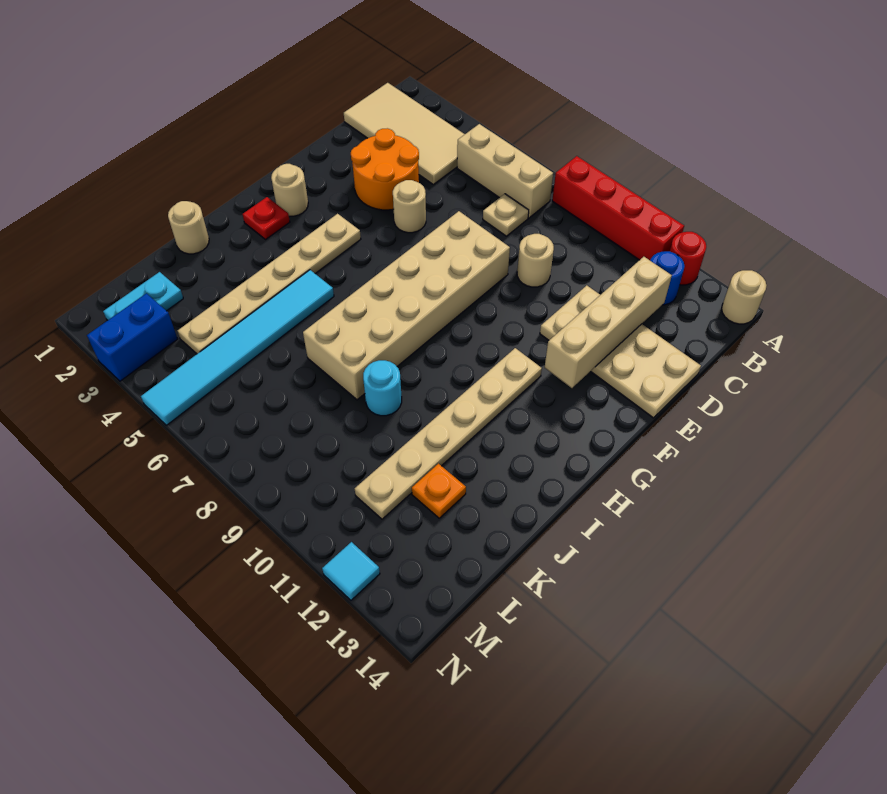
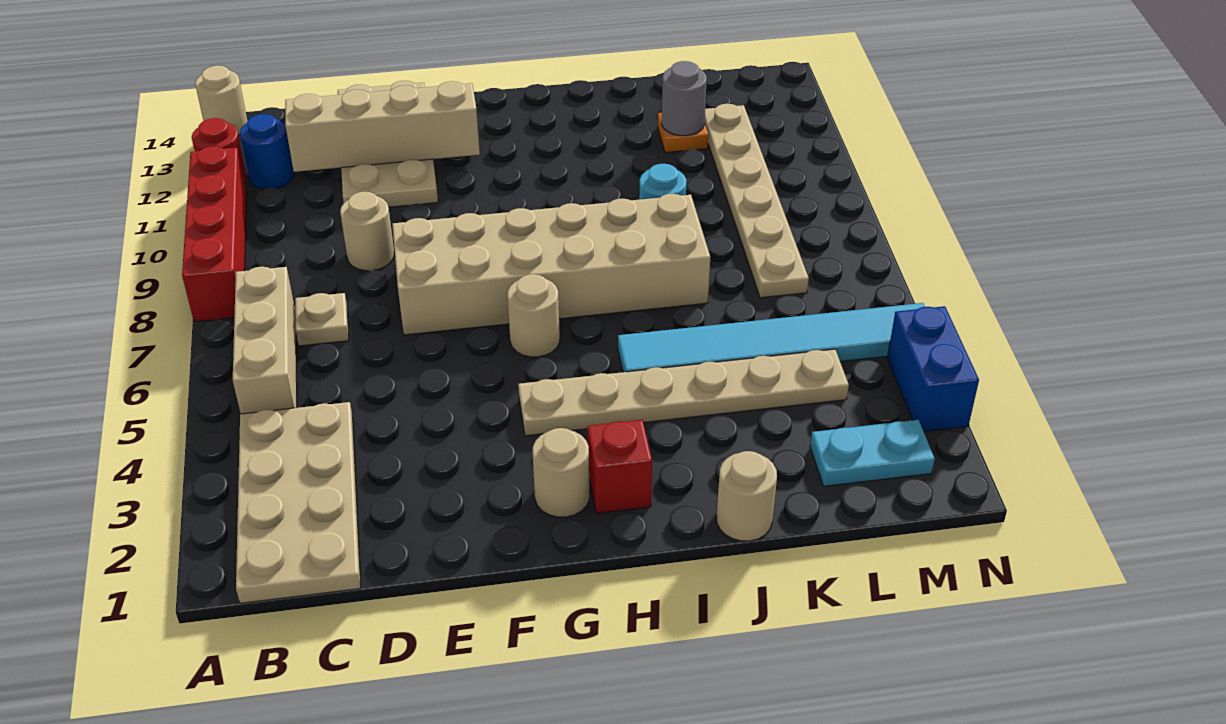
tan tile B1:C4 level 1 -> tan plate B1:C4 level 1
orange round brick D3:E4 level 1 -> none
tan round brick E5 level 1 -> tan round brick G6 level 1
tan plate G11:L11 level 1 -> tan plate L7:L12 level 1
red plate H2 level 1 -> red brick H2 level 1
none -> grey round brick K12 level 2
blue brick M3:N3 level 1 -> blue brick N3:N4 level 1
cyan tile N12 level 1 -> none

